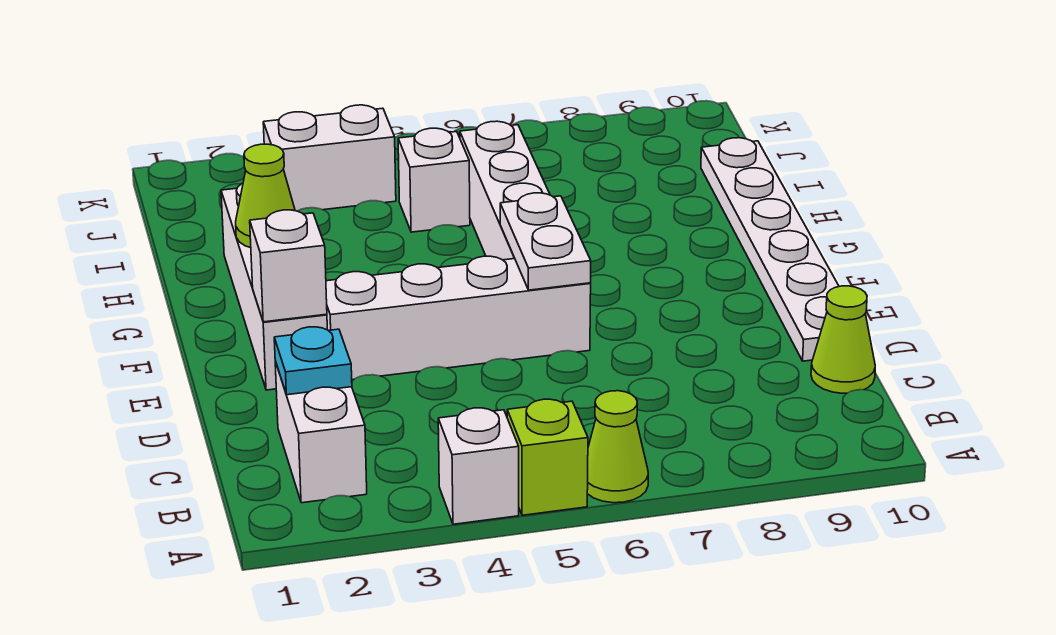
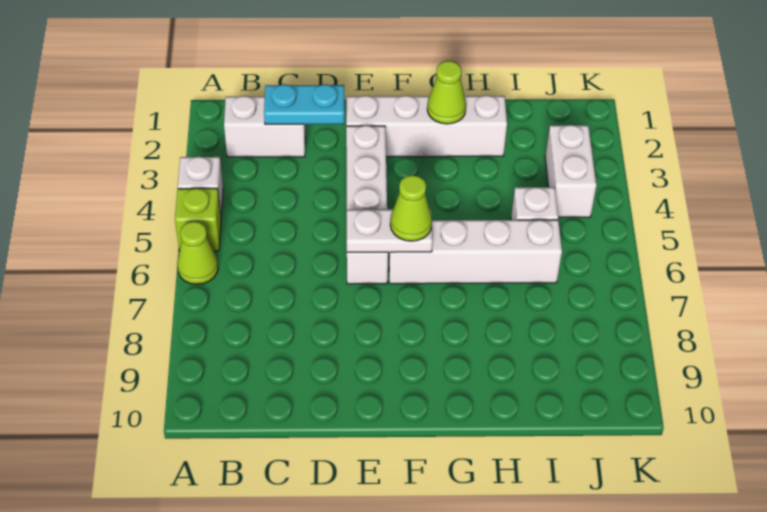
cyan plate C2 level 2 -> cyan plate C2:D2 level 2
lime cone C10 level 1 -> lime cone F6 level 3
white plate D10:I10 level 1 -> none
white brick E2 level 2 -> none

